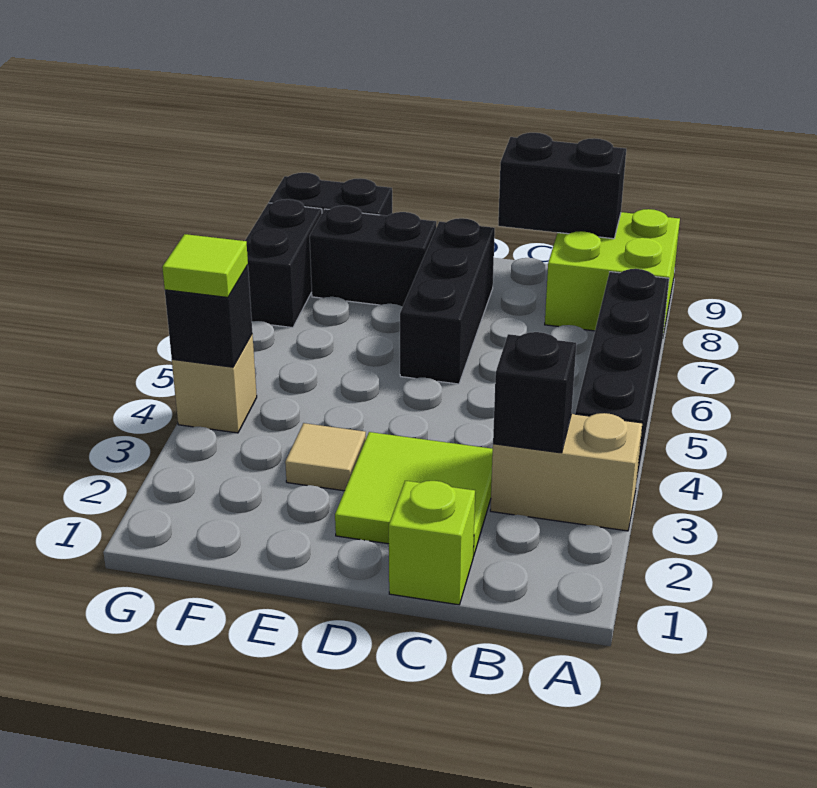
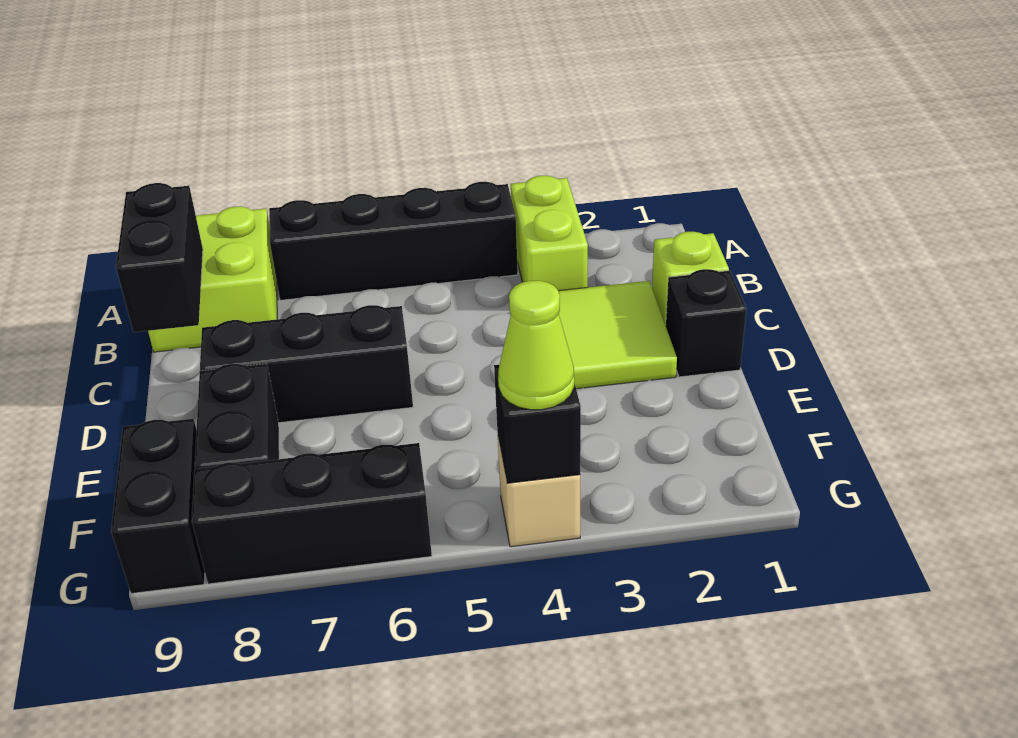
tan brick A3:B3 level 1 -> lime brick A3:B3 level 1
black brick B3 level 2 -> black brick D1 level 1
tan tile E3 level 1 -> none
lime tile G4 level 3 -> lime cone G4 level 3
black brick G7:G8 level 1 -> black brick G6:G8 level 1

